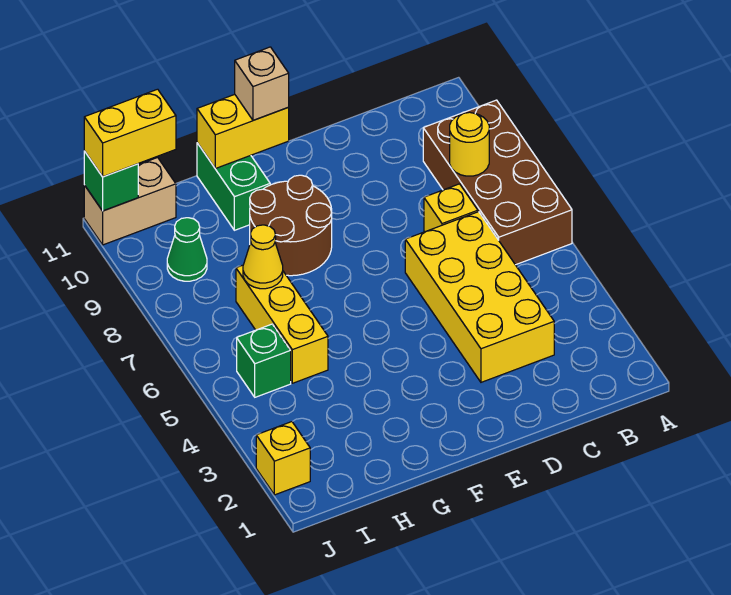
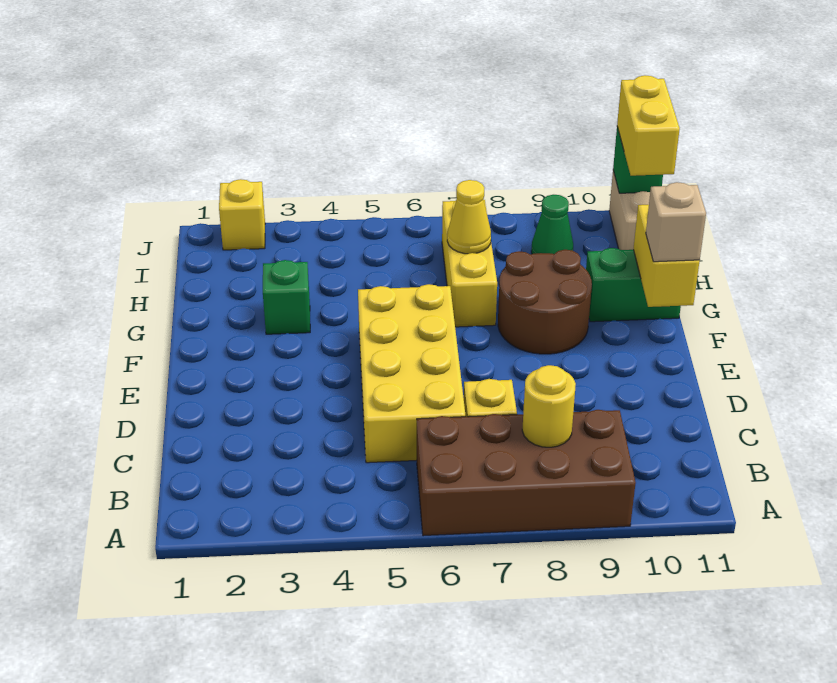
yellow brick C3:D6 level 1 -> yellow brick C5:F6 level 1
yellow brick H5:H7 level 1 -> yellow brick G7:I7 level 1
green brick I5 level 1 -> green brick G3 level 1

